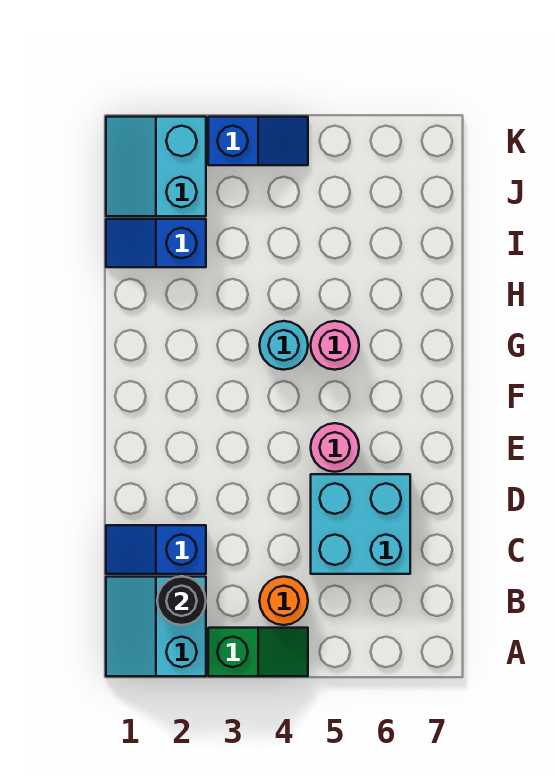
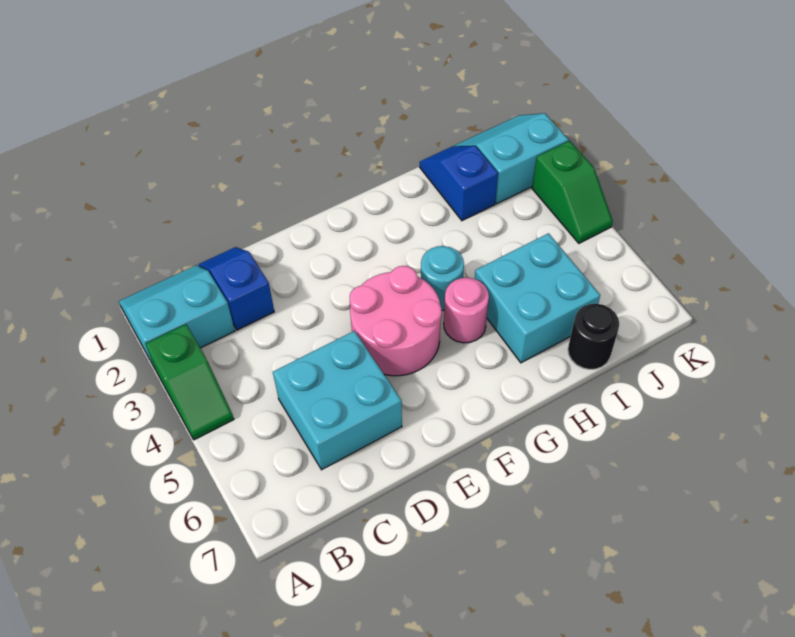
black round brick B2 level 2 -> black round brick I7 level 1
orange round brick B4 level 1 -> none
pink round brick E5 level 1 -> pink round brick E4:F5 level 1
none -> cyan brick H5:I6 level 1
blue slope K3:K4 level 1 top 3 -> green slope K3:K4 level 1 top 3

